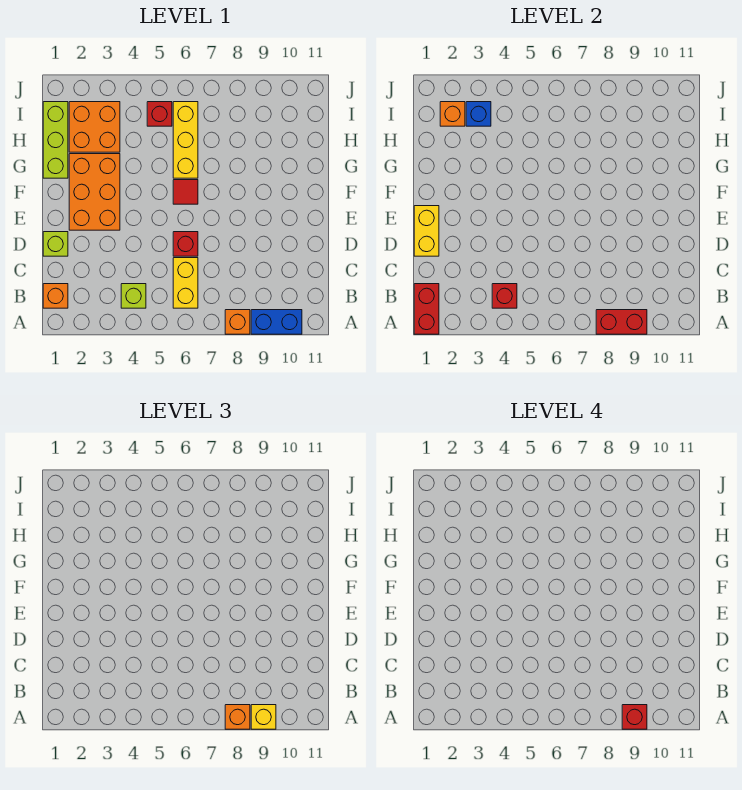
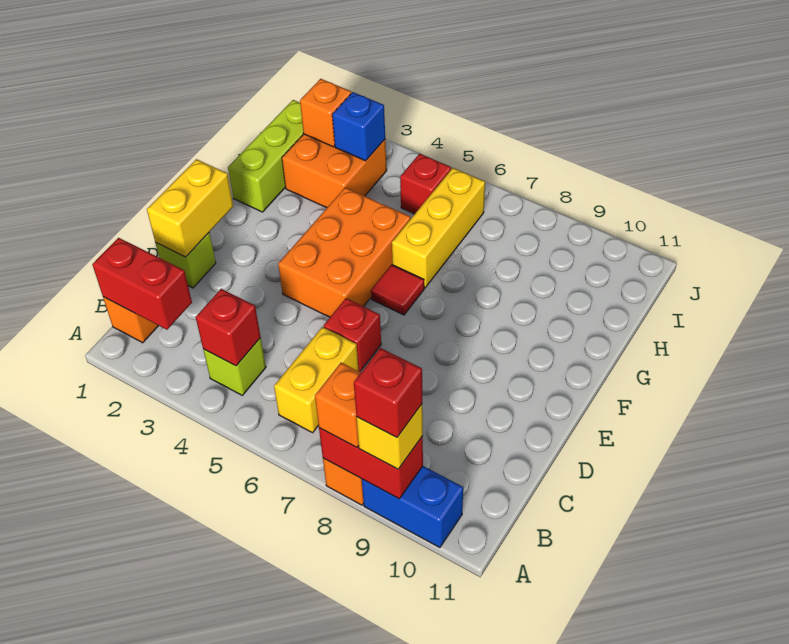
red brick A1:B1 level 2 -> red brick B1:B2 level 2
orange brick E2:G3 level 1 -> orange brick E4:G5 level 1

